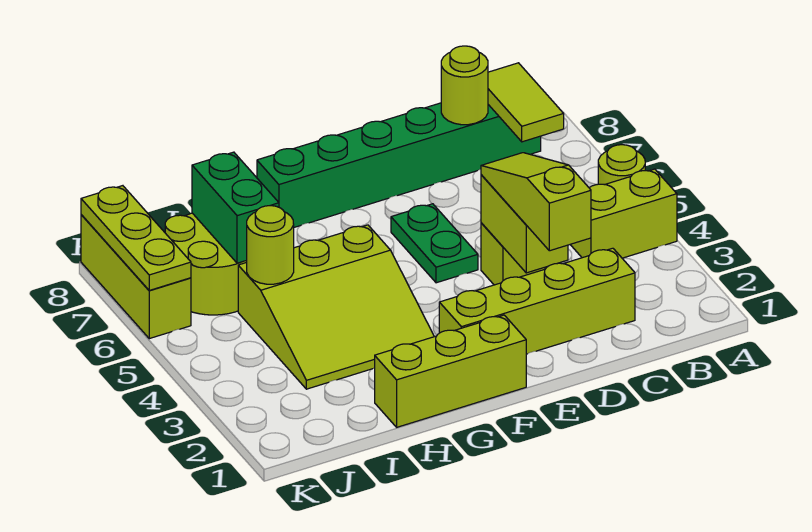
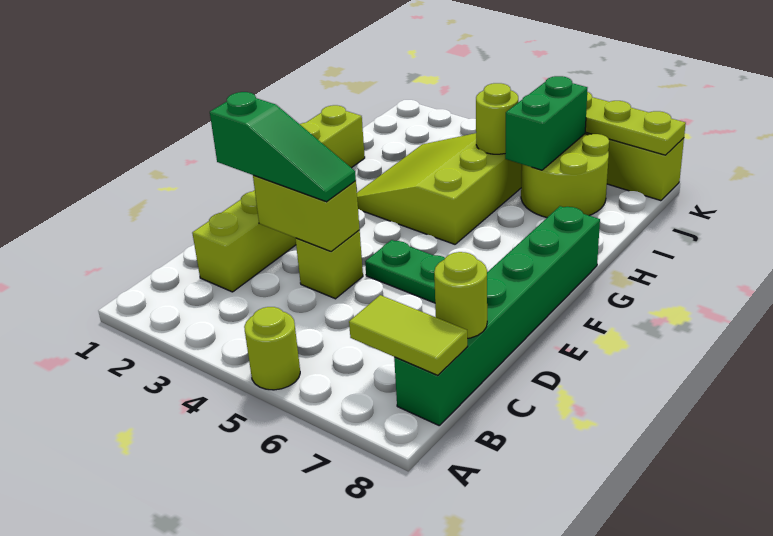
lime brick A4:B4 level 1 -> none
lime slope D2:D4 level 3 top 2 -> green slope D2:D4 level 3 top 2
green brick I6:I7 level 2 -> green brick I6:J6 level 2

